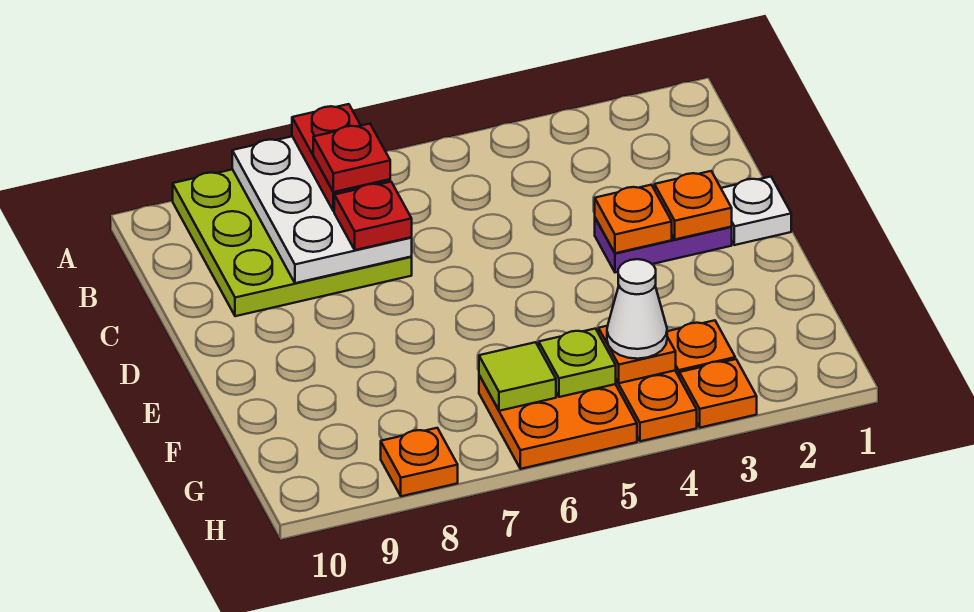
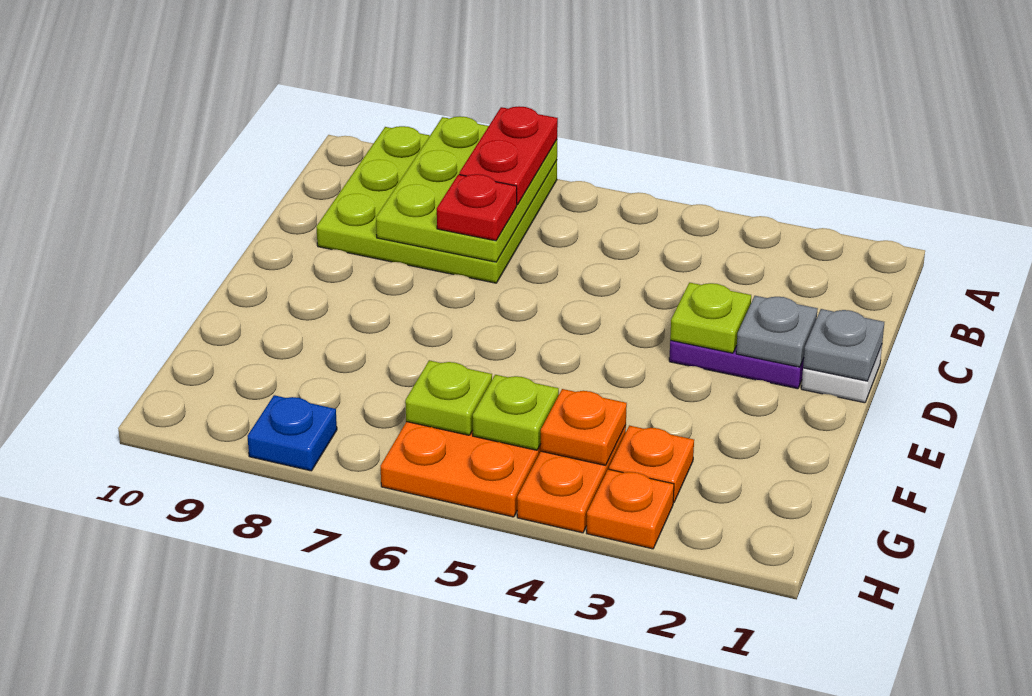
white plate A7:C8 level 2 -> lime plate A7:C8 level 2
red plate B7 level 4 -> none
none -> grey plate D1 level 2
orange plate D2 level 2 -> grey plate D2 level 2
orange plate D3 level 2 -> lime plate D3 level 2
white cone G4 level 3 -> none
lime tile G6 level 2 -> lime plate G6 level 2
orange plate H8 level 1 -> blue plate H8 level 1

